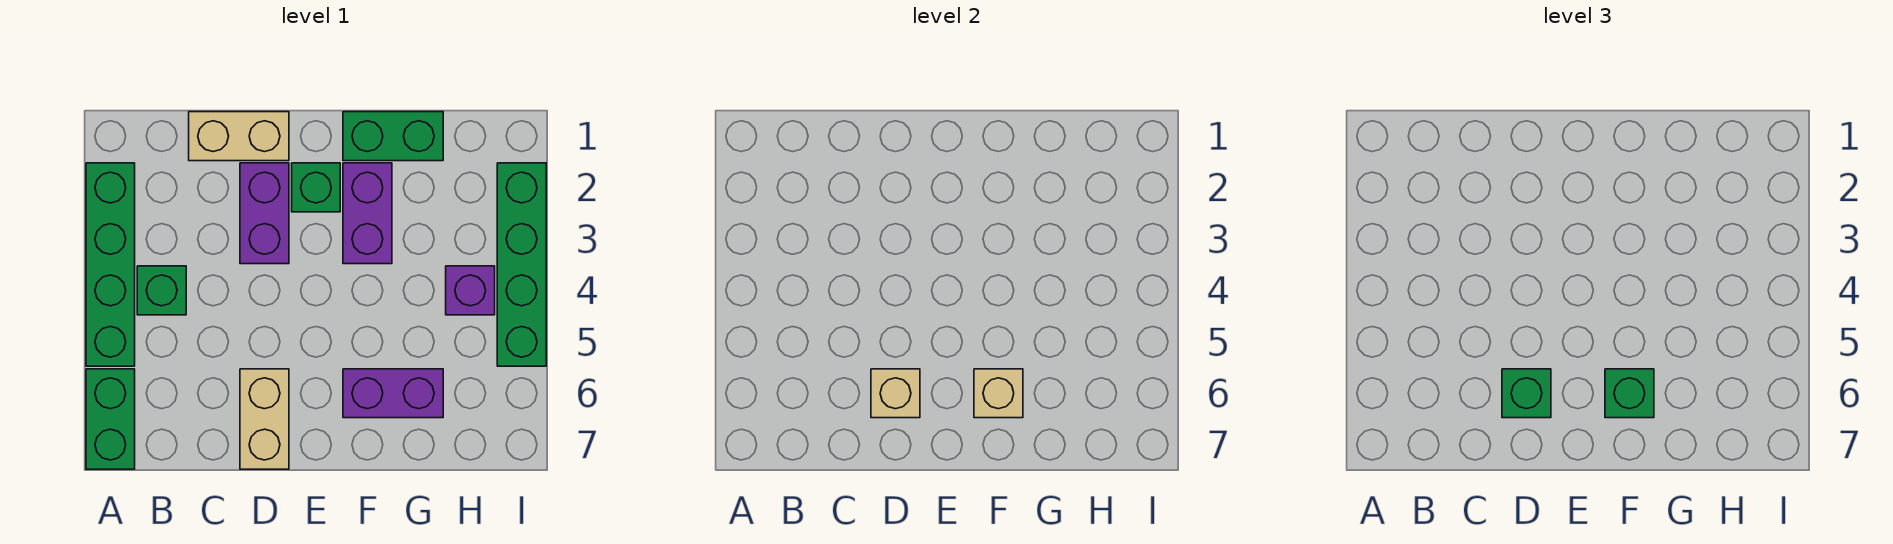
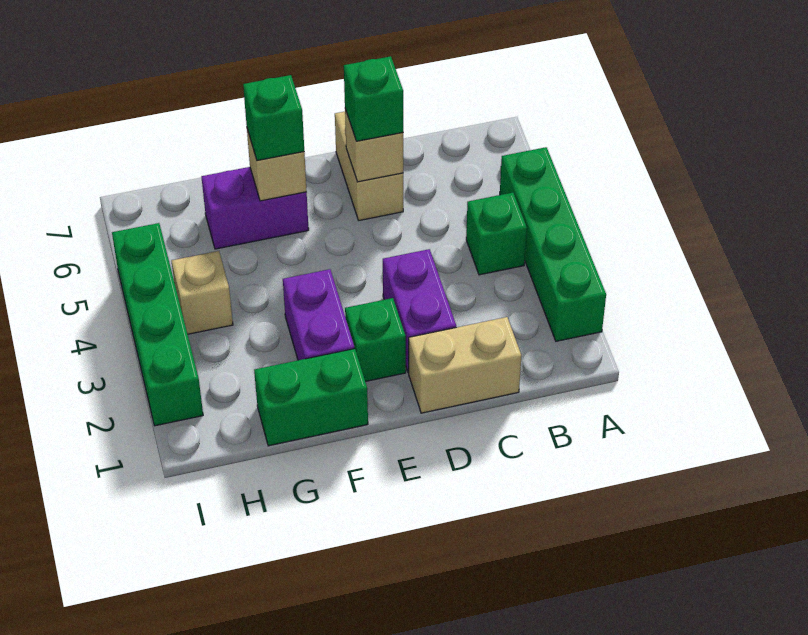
green brick A6:A7 level 1 -> none
purple brick H4 level 1 -> tan brick H4 level 1

